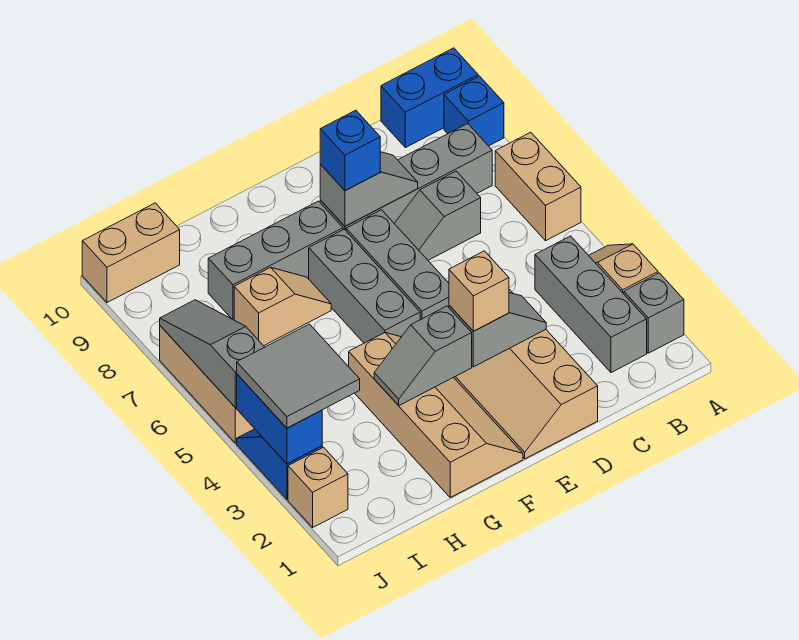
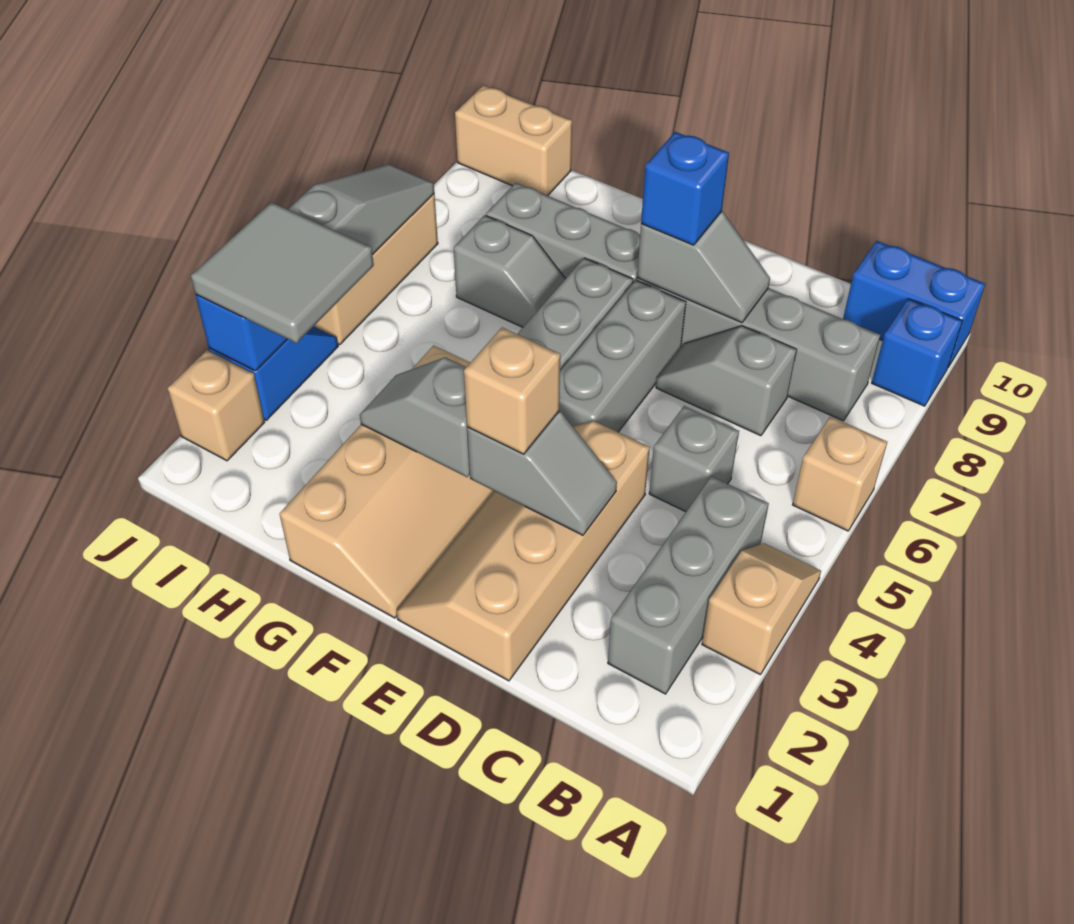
grey brick A2 level 1 -> grey brick C5 level 1
tan brick A6:A7 level 1 -> tan brick A6 level 1
tan slope G7:H7 level 1 top H -> grey slope G7:H7 level 1 top H

